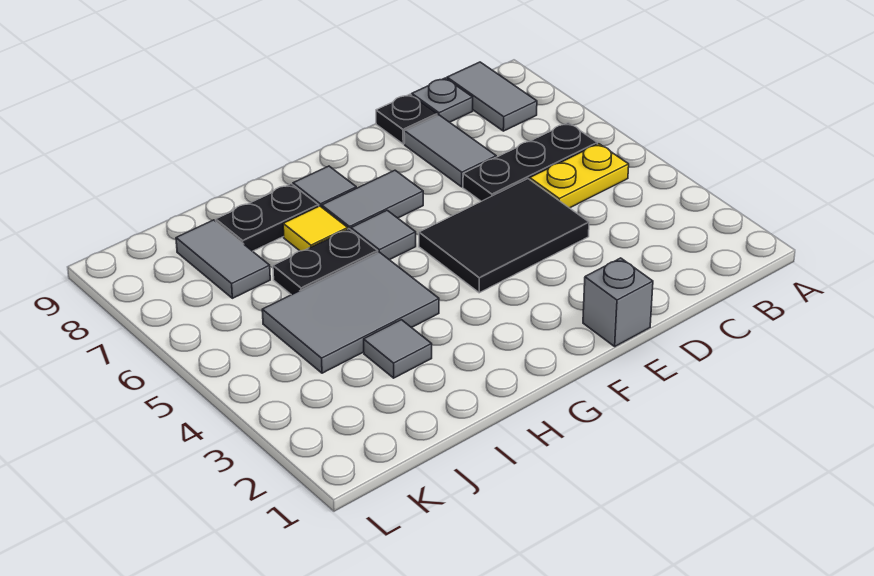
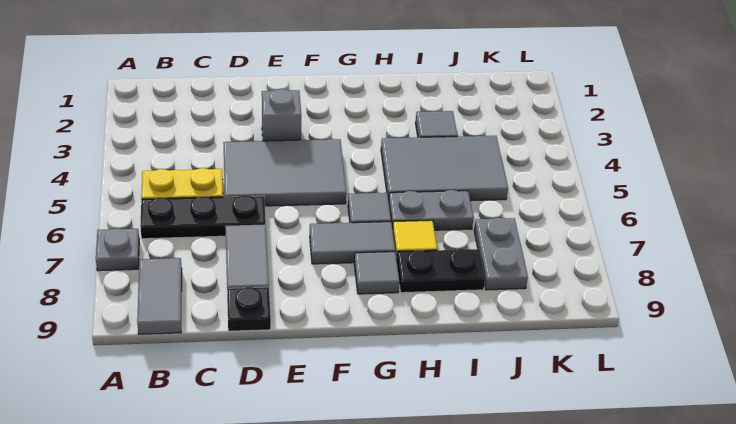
grey plate C9 level 1 -> grey plate A7 level 1
black tile D4:F5 level 1 -> grey tile D4:F5 level 1
grey brick E1 level 1 -> grey brick E3 level 1
black plate H6:I6 level 1 -> grey plate H6:I6 level 1
grey tile J7:J8 level 1 -> grey plate J7:J8 level 1

